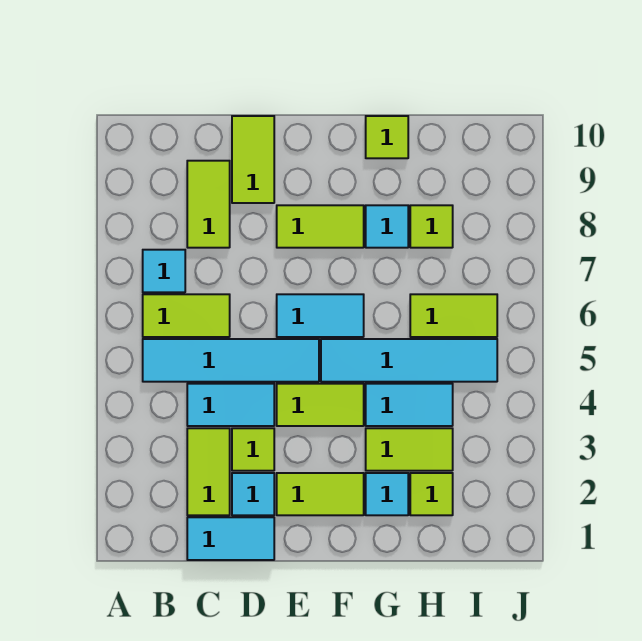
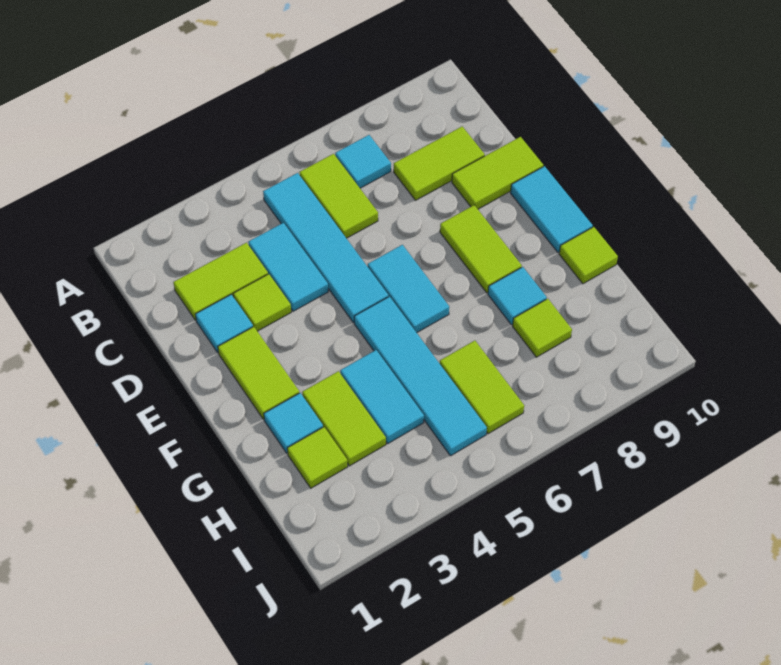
cyan tile C1:D1 level 1 -> cyan tile E10:F10 level 1
lime tile E4:F4 level 1 -> none

